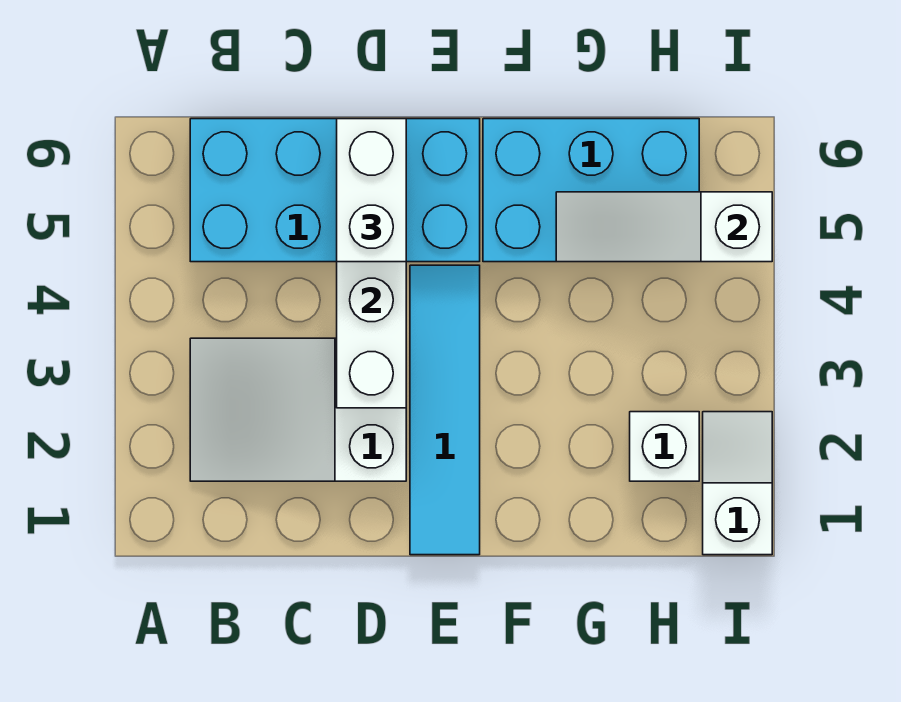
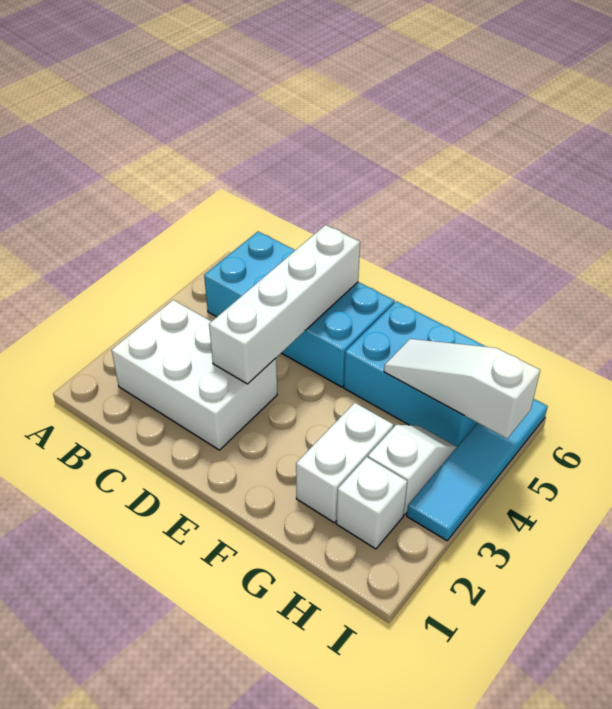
white slope B2:D3 level 1 top D -> white brick B2:D3 level 1
white brick D5:D6 level 3 -> white brick G2:G3 level 1
cyan tile E1:E4 level 1 -> cyan tile I3:I6 level 1
white slope I1:I2 level 1 top 1 -> white slope H3:H4 level 1 top 3

